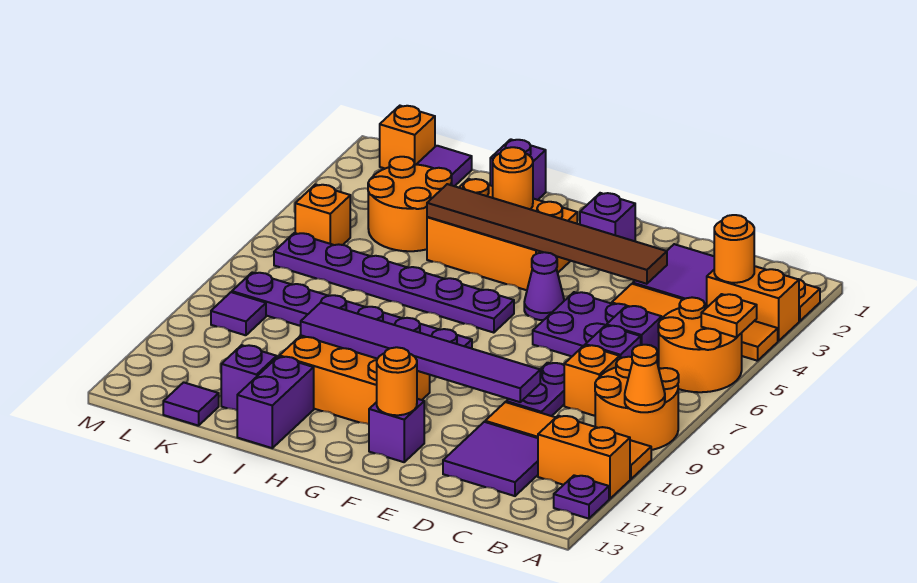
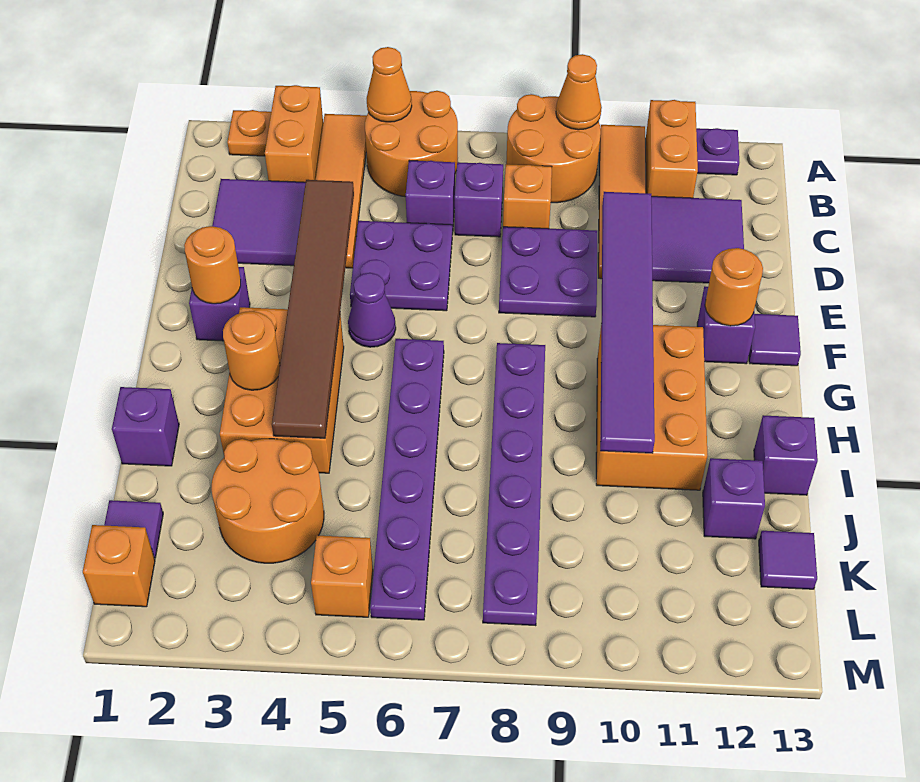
orange plate A5 level 2 -> orange cone A5 level 2
orange round brick B3 level 2 -> orange round brick F2 level 2
purple plate D8:D9 level 1 -> purple plate D8:E9 level 1
purple brick I12:I13 level 1 -> purple brick I13 level 1
purple tile L9 level 1 -> purple tile F13 level 1

